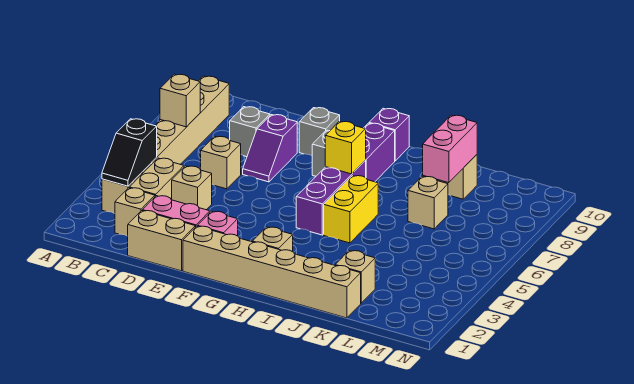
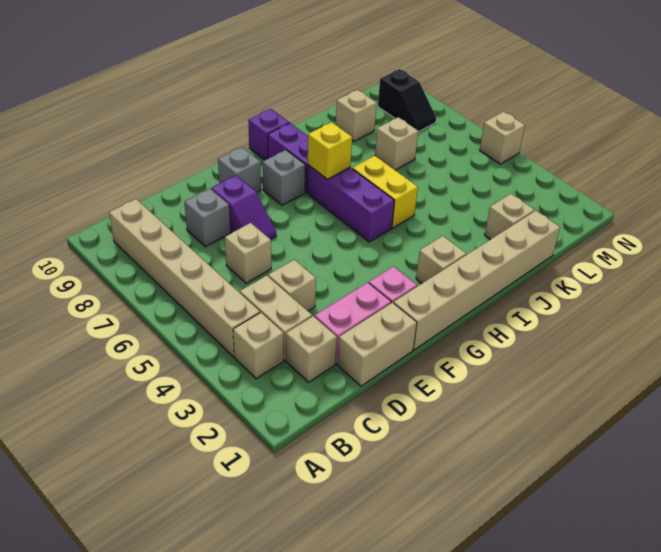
black slope B3:B4 level 2 top 4 -> black slope M8:M9 level 1 top 9
tan brick B7 level 2 -> tan brick N5 level 1
pink brick K8:K9 level 2 -> none

